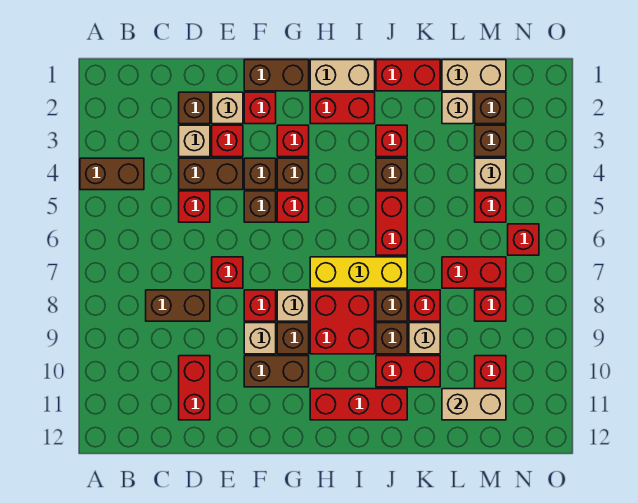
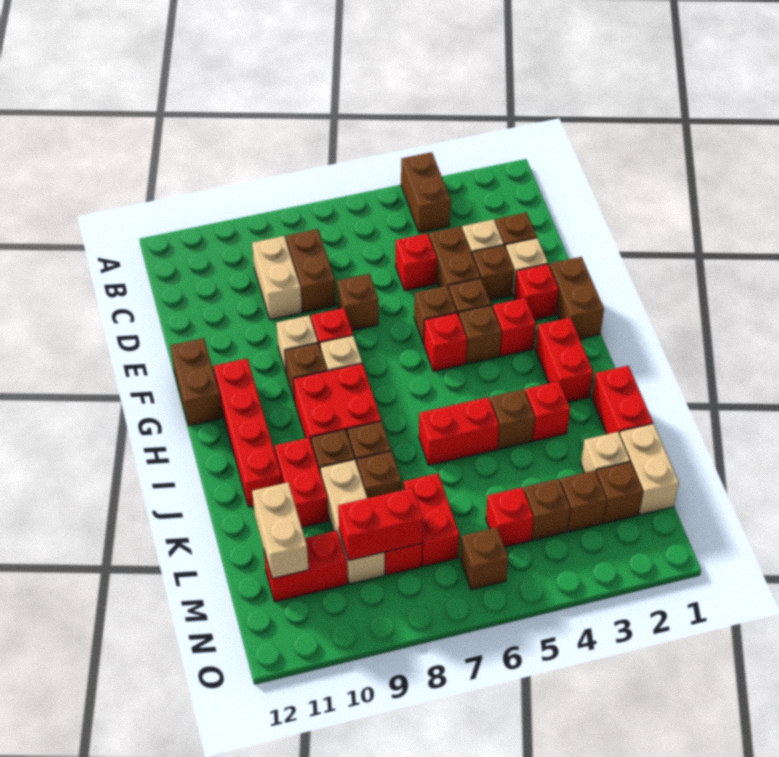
red brick D10:D11 level 1 -> red brick M8:M9 level 2
red brick E3 level 1 -> brown brick E3 level 1
red brick E7 level 1 -> brown brick E7 level 1
brown brick F10:G10 level 1 -> brown brick F12:G12 level 1
tan brick H1:I1 level 1 -> tan brick C9:D9 level 1
yellow brick H7:J7 level 1 -> none
red brick H11:J11 level 1 -> red brick G11:J11 level 1
red brick K8 level 1 -> brown brick K8 level 1
tan brick K9 level 1 -> tan brick K9:M9 level 1
tan brick M4 level 1 -> brown brick M4 level 1
red brick N6 level 1 -> brown brick N6 level 1

